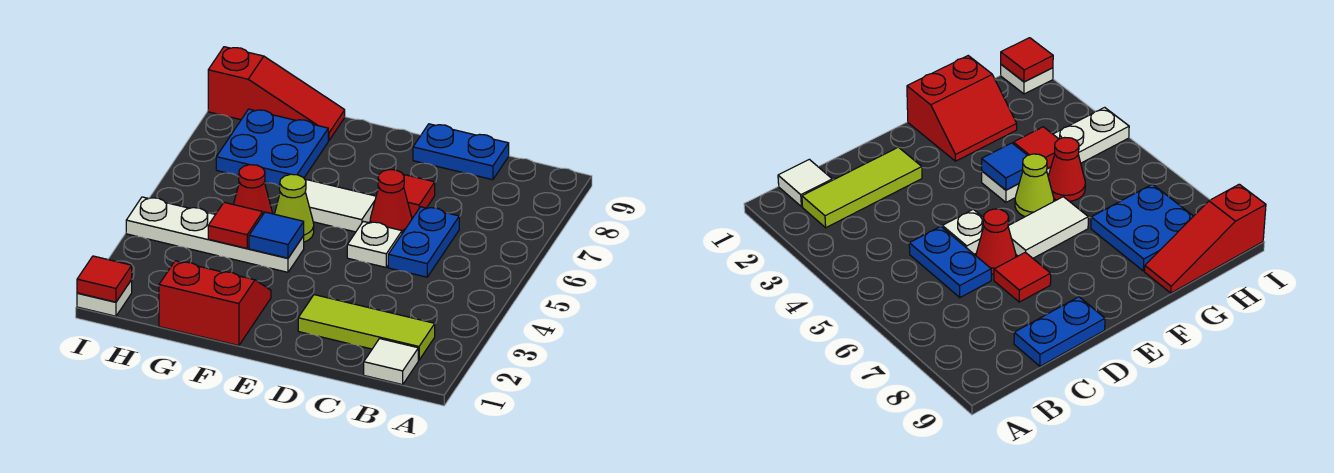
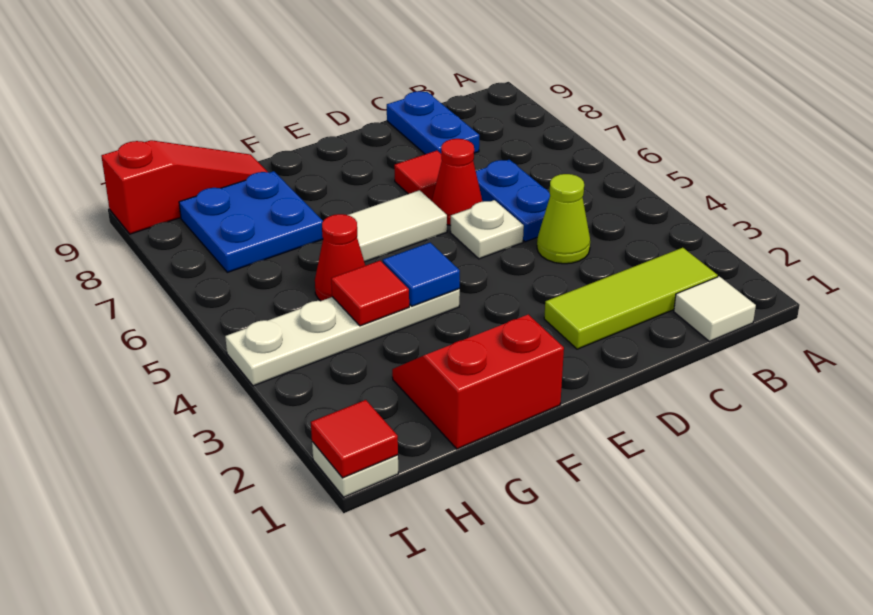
blue plate C9:D9 level 1 -> blue plate C8:C9 level 1
lime cone F5 level 1 -> lime cone C4 level 1

